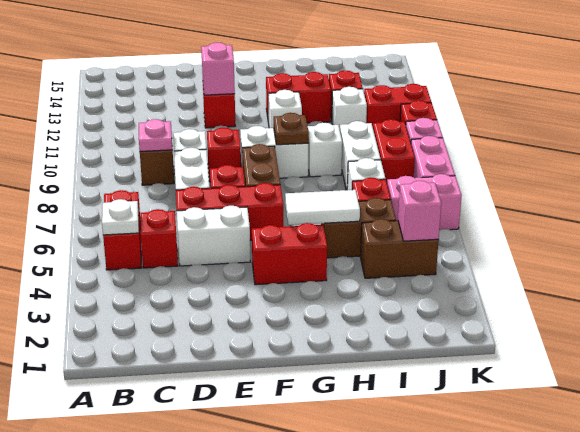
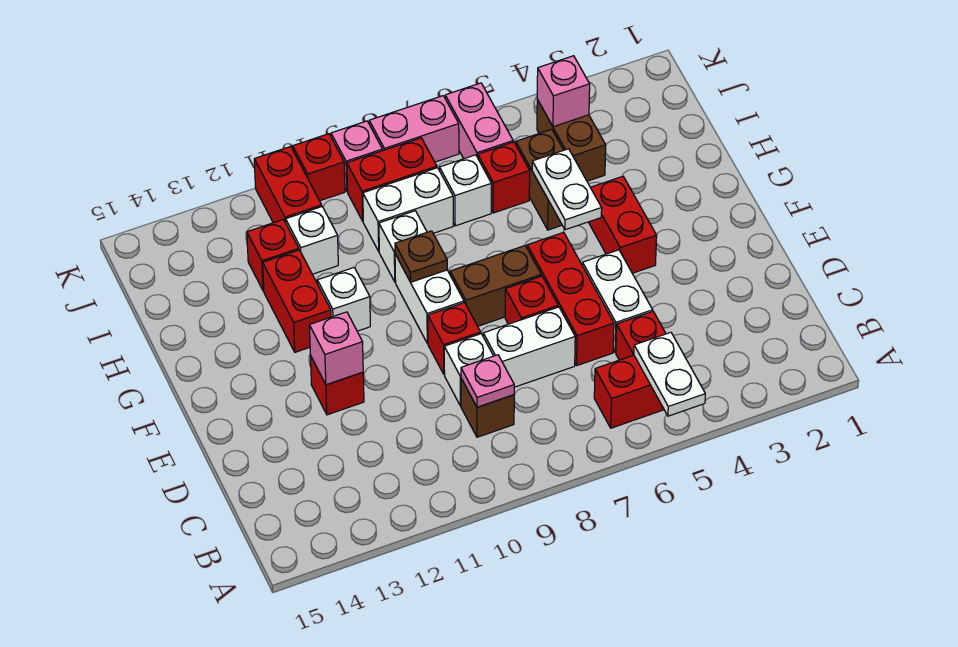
white plate B5 level 2 -> white plate A5:B5 level 2
white tile G5:H5 level 2 -> white plate G5:H5 level 2

